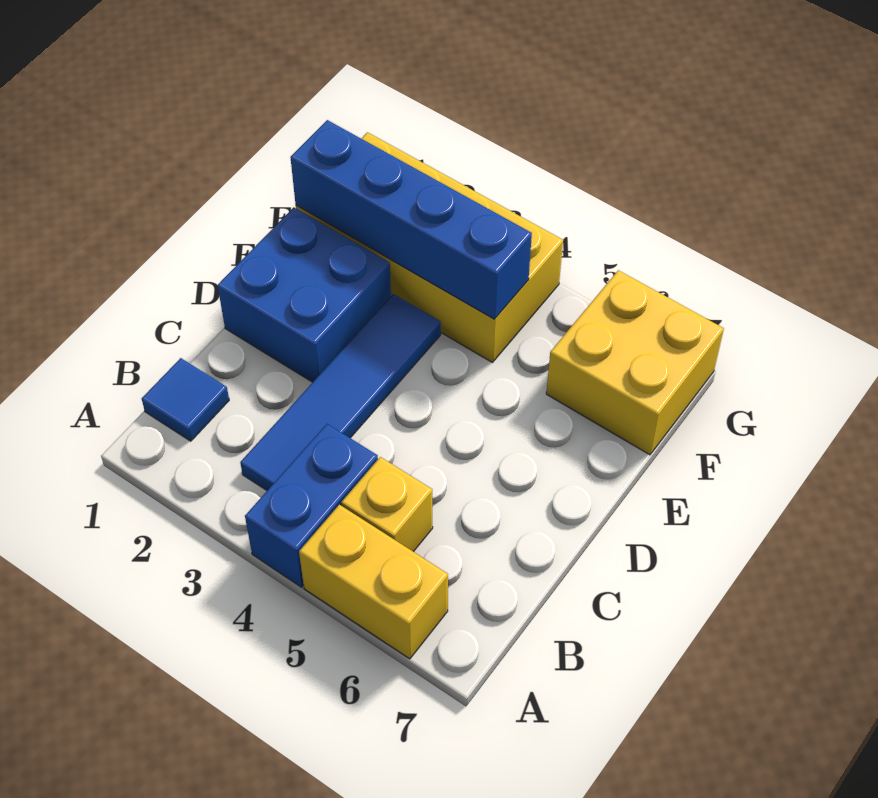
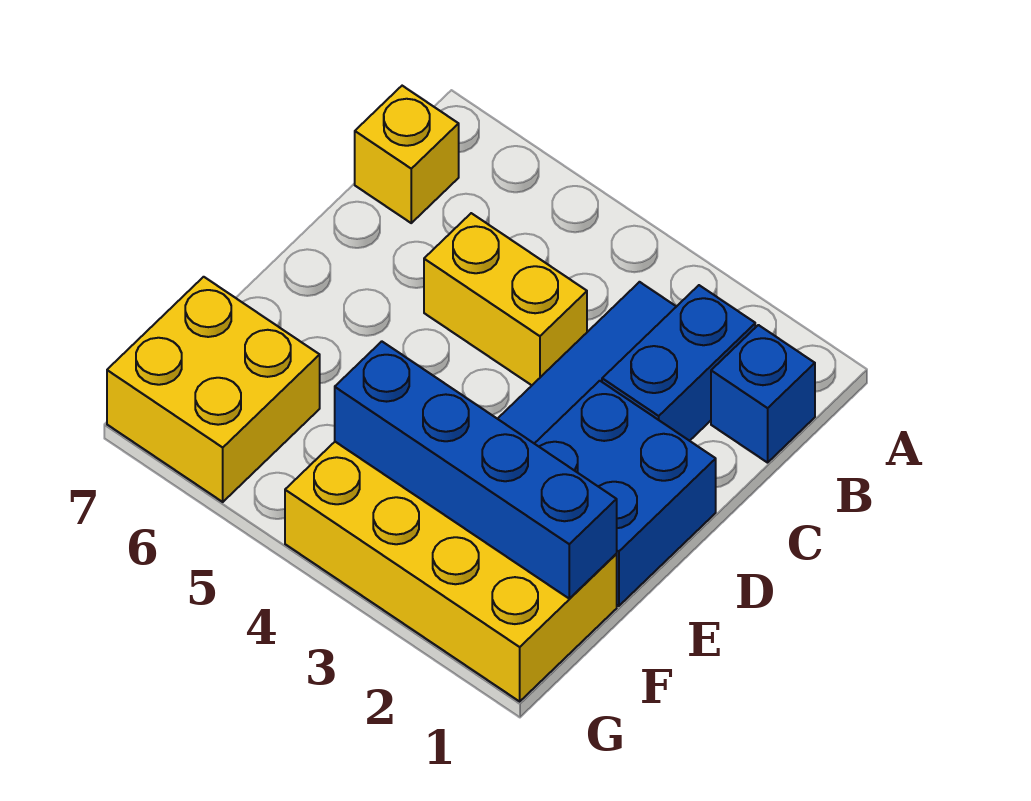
blue brick A4:B4 level 1 -> blue brick B2:C2 level 1
yellow brick A5:A6 level 1 -> yellow brick C4:C5 level 1
blue tile B1 level 1 -> blue brick B1 level 1
yellow brick B5 level 1 -> yellow brick B7 level 1

